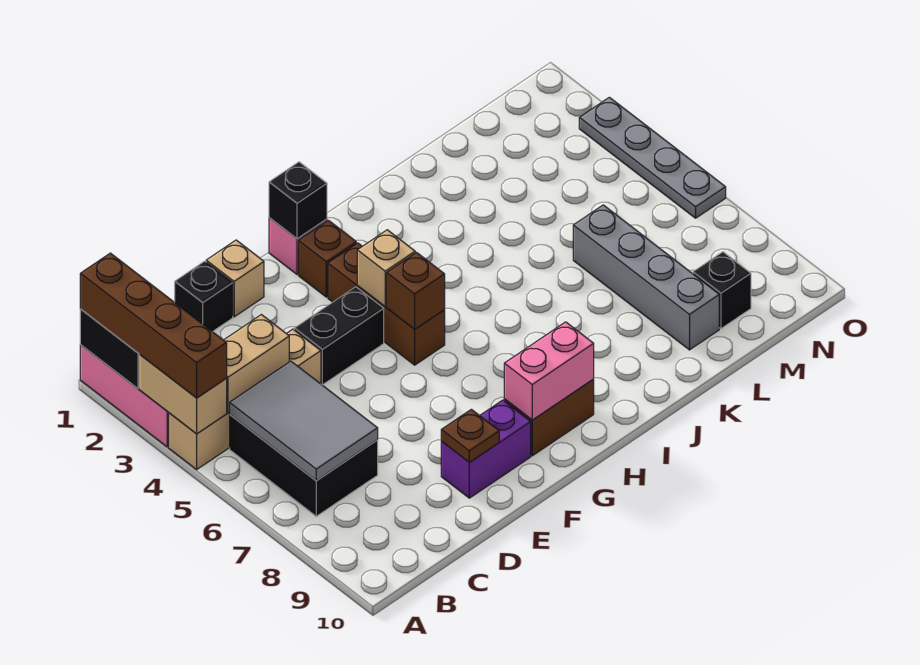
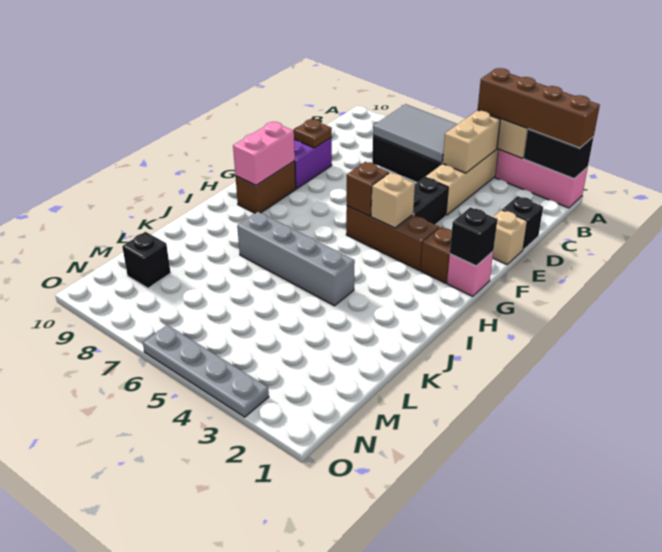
grey brick L6:L9 level 1 -> grey brick J4:J7 level 1

